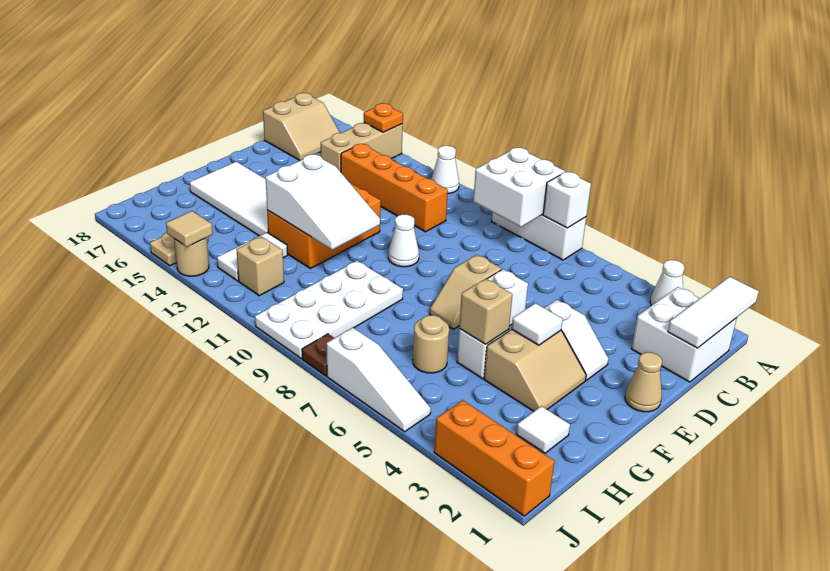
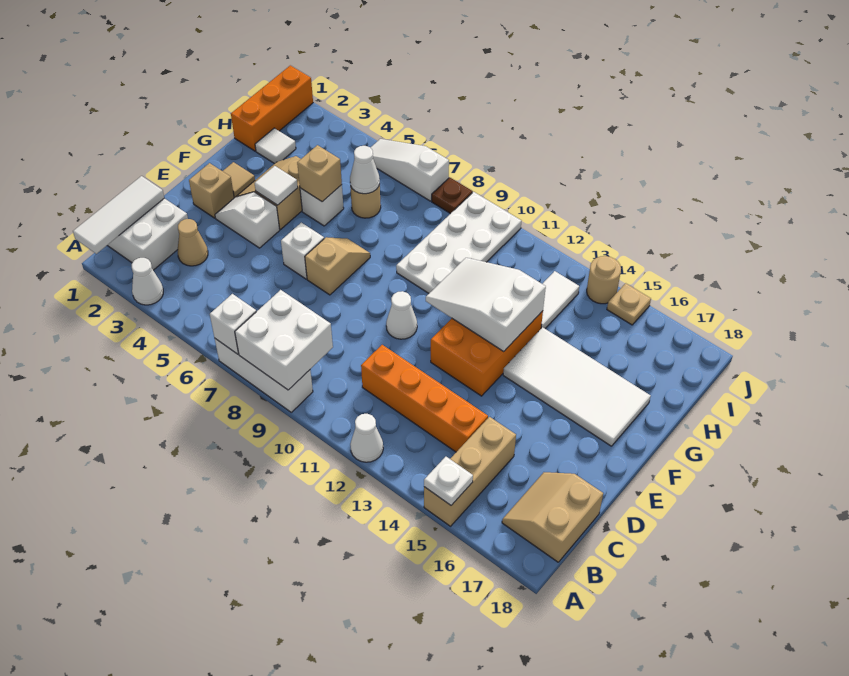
orange plate A15 level 2 -> white plate A15 level 2
tan cone E1 level 1 -> tan cone C3 level 1
none -> white cone H6 level 2
tan brick I12 level 1 -> tan brick E2 level 1
orange brick J1:J3 level 1 -> orange brick H1:J1 level 1
tan tile J14 level 2 -> tan tile F2 level 1

